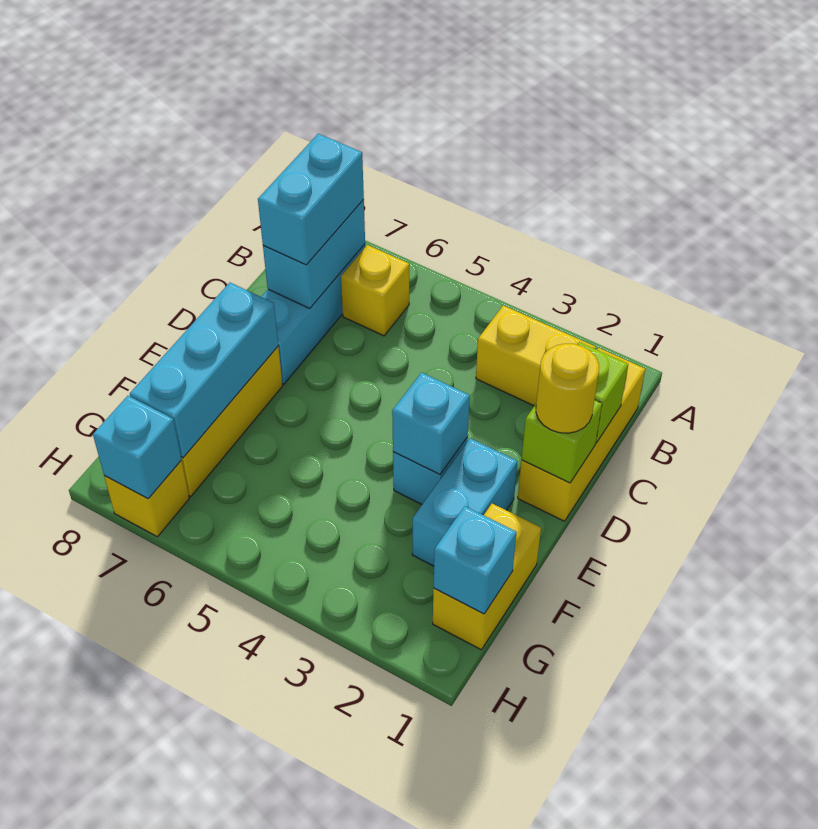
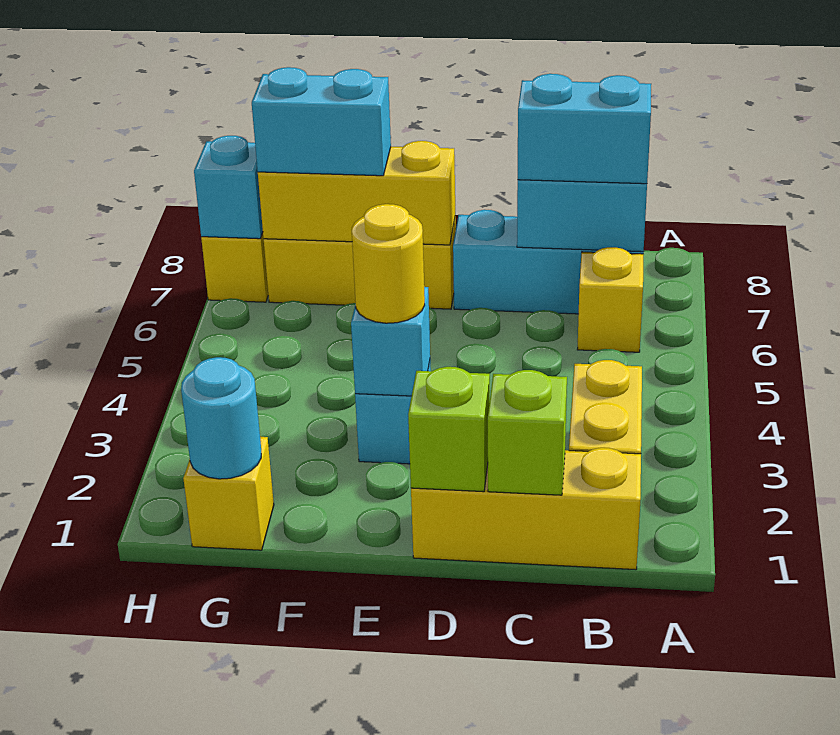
yellow round brick D1 level 3 -> yellow round brick E3 level 3
cyan brick E2:F2 level 1 -> cyan brick F7:G7 level 3
cyan brick E7:G7 level 2 -> yellow brick E7:G7 level 2
yellow brick F1:G1 level 1 -> yellow brick G1 level 1
cyan brick G1 level 2 -> cyan round brick G1 level 2

